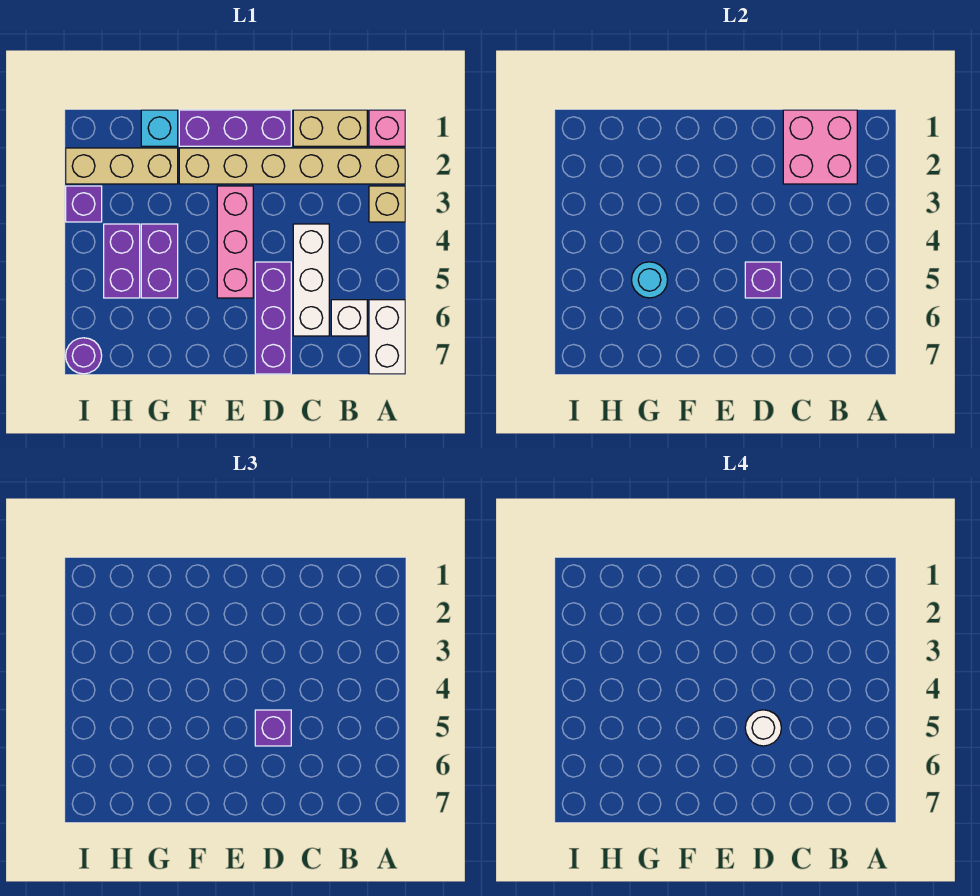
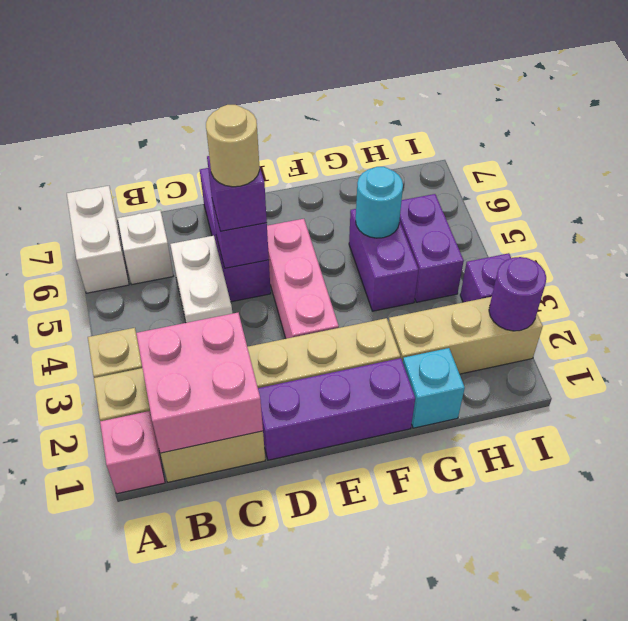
white brick C4:C6 level 1 -> white brick C4:C5 level 1
white round brick D5 level 4 -> tan round brick D5 level 4
purple round brick I7 level 1 -> purple round brick I2 level 2

